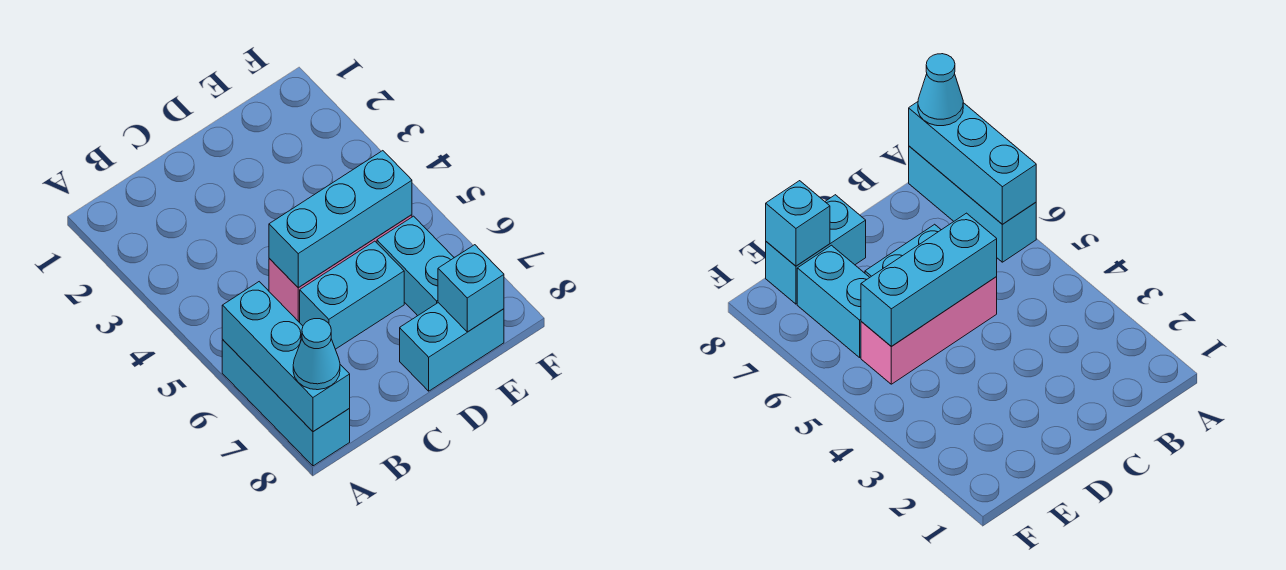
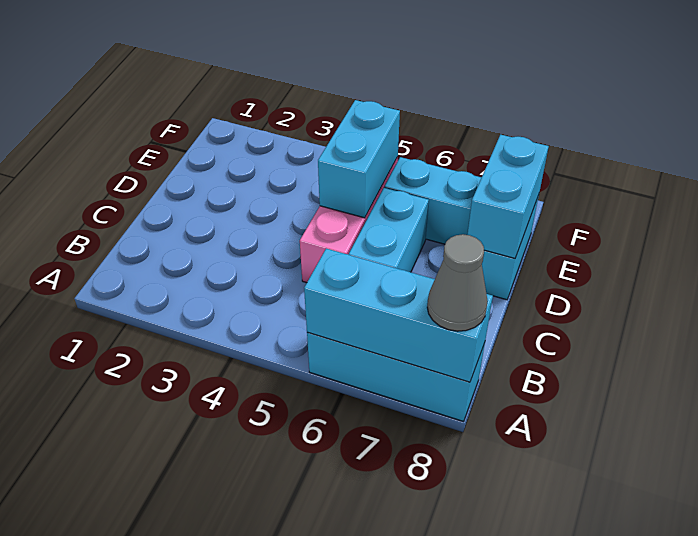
cyan cone A8 level 3 -> grey cone A8 level 3
cyan brick C5:E5 level 2 -> cyan brick D5:E5 level 2
cyan brick E8 level 2 -> cyan brick D8:E8 level 2

